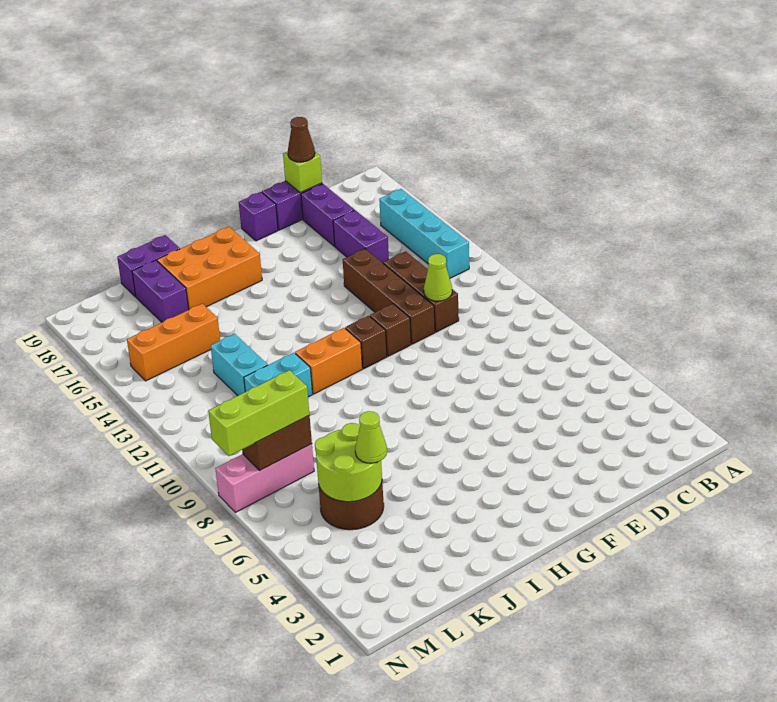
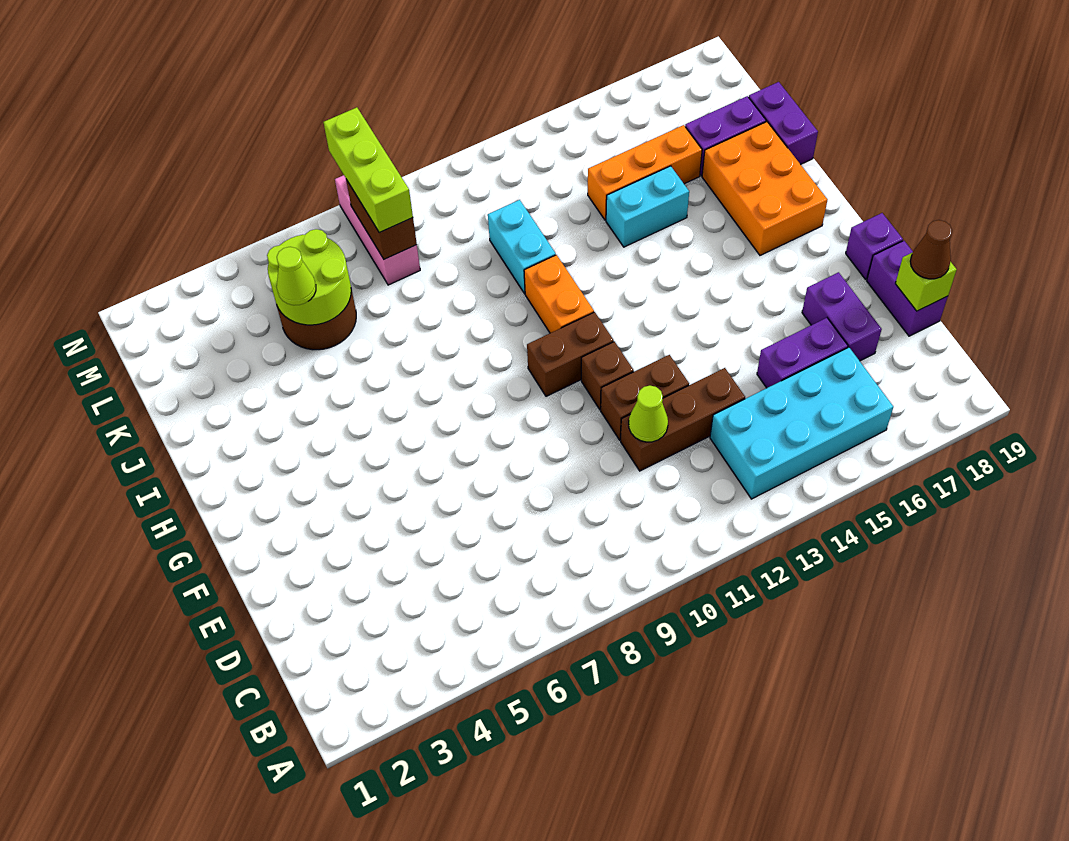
cyan brick B13:B16 level 1 -> cyan brick B13:C16 level 1
purple brick D17:D18 level 1 -> purple brick D17:E17 level 1
brown brick E11:E14 level 1 -> brown brick E11:E12 level 1
brown brick G11 level 1 -> brown brick G10:G11 level 1
cyan brick K12:K13 level 1 -> cyan brick J14:J15 level 1
orange brick K15:M15 level 1 -> orange brick K14:K16 level 1

